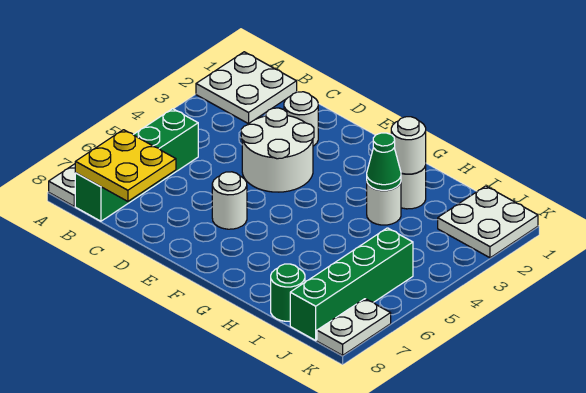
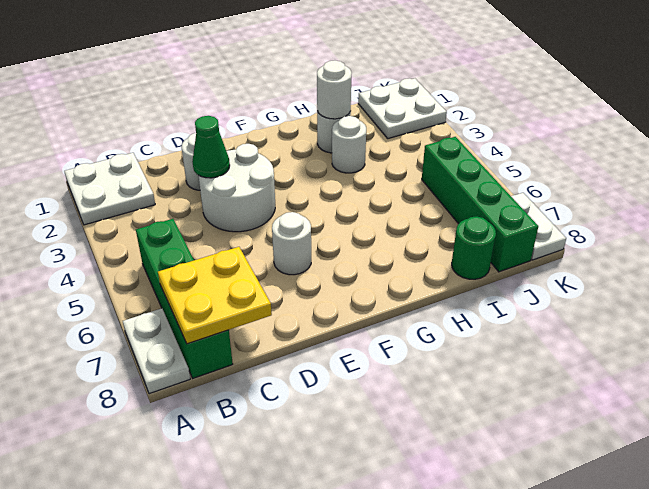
green cone H3 level 2 -> green cone D3 level 2

